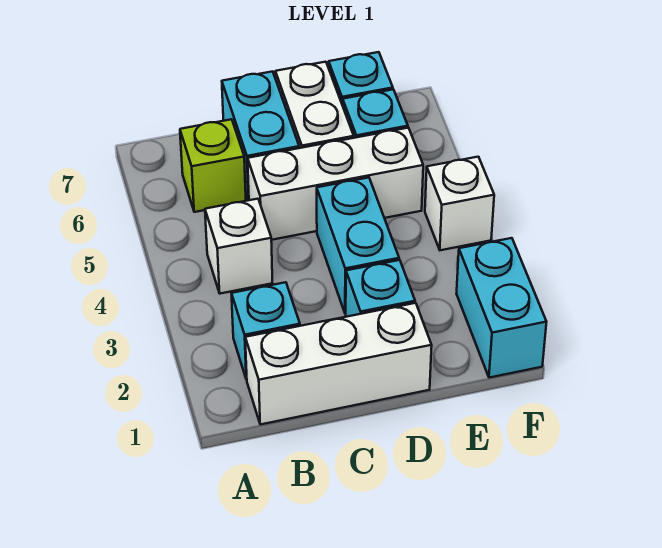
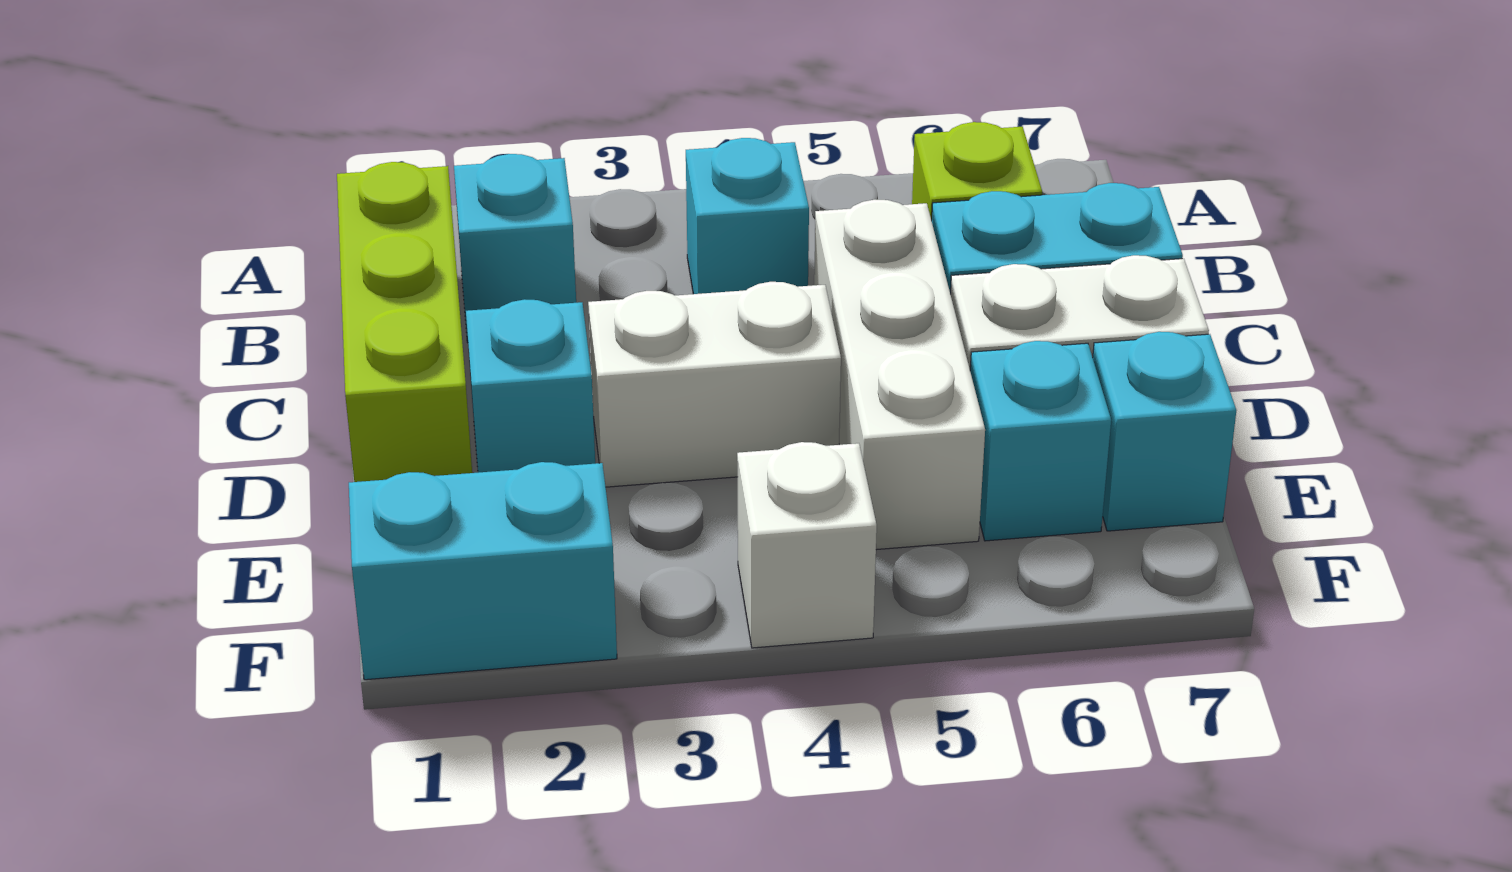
white brick B1:D1 level 1 -> lime brick B1:D1 level 1
white brick B4 level 1 -> cyan brick B4 level 1
cyan brick D3:D4 level 1 -> white brick D3:D4 level 1

